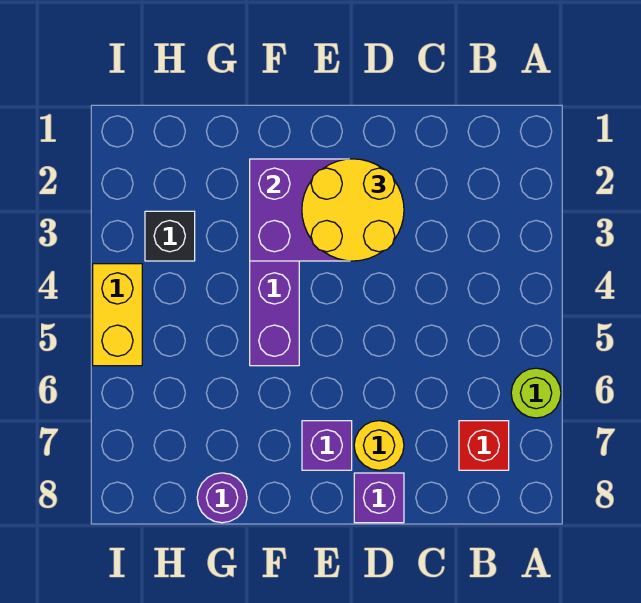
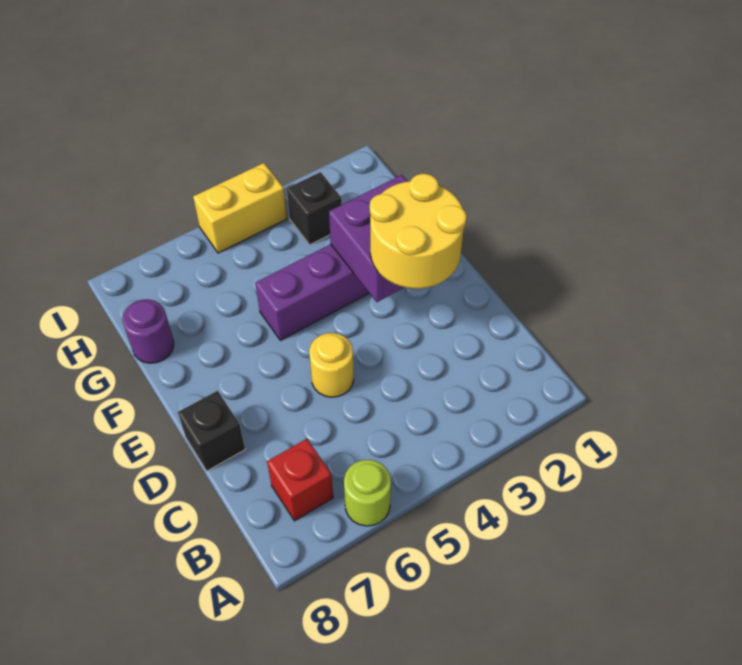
yellow round brick D7 level 1 -> yellow round brick D5 level 1
purple brick D8 level 1 -> black brick D8 level 1
purple brick E7 level 1 -> none

